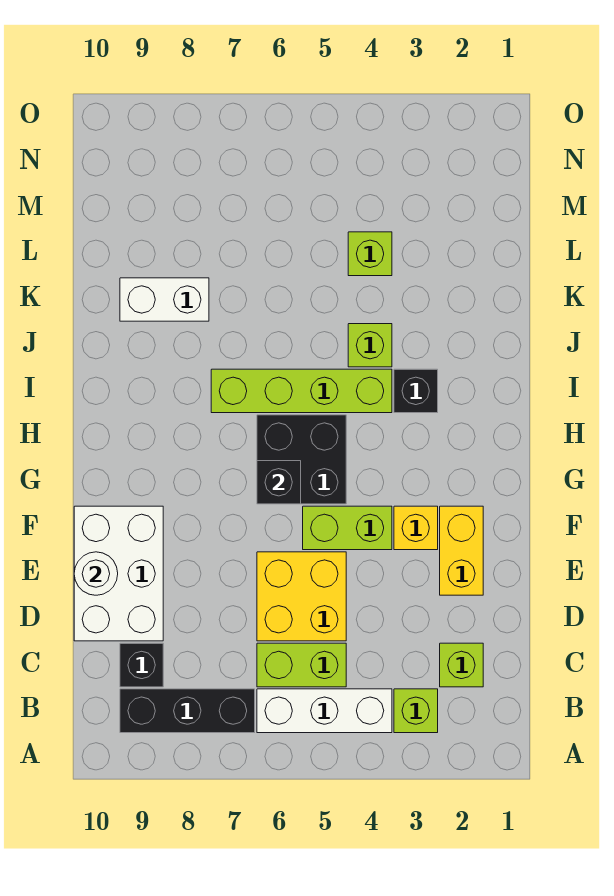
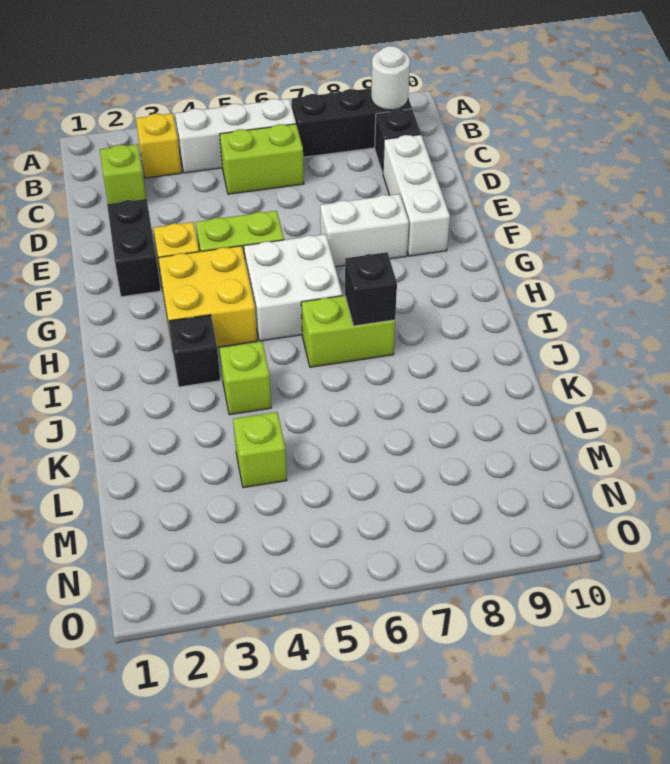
lime brick B3 level 1 -> yellow brick B3 level 1
yellow brick D5:E6 level 1 -> yellow brick G3:H4 level 1
white brick D9:F10 level 1 -> white brick D9:F9 level 1
yellow brick E2:F2 level 1 -> black brick E2:F2 level 1
white round brick E10 level 2 -> white round brick B9 level 2
black brick G5:H6 level 1 -> white brick G5:H6 level 1
black brick G6 level 2 -> black brick I7 level 2
lime brick I4:I7 level 1 -> lime brick I6:I7 level 1
white brick K8:K9 level 1 -> white brick F7:F8 level 1

